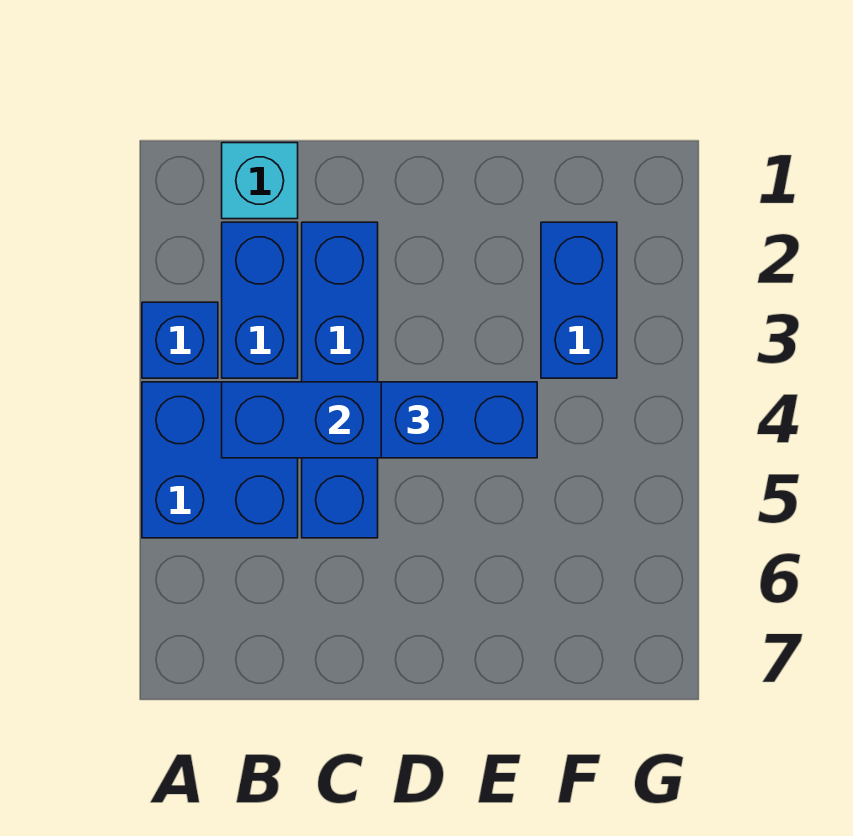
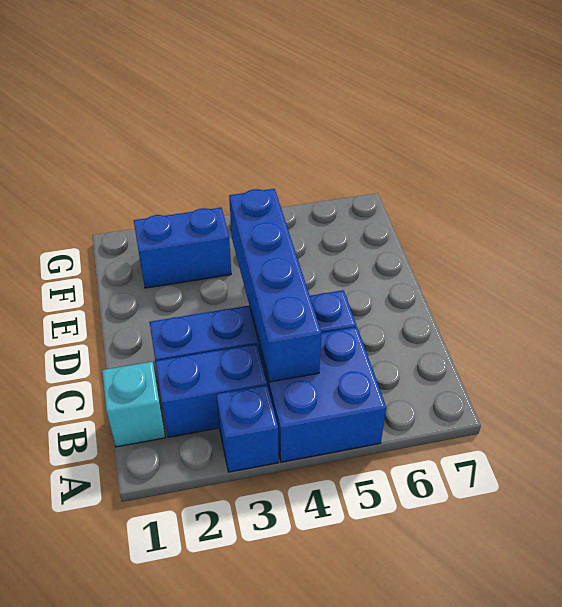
blue brick D4:E4 level 3 -> none

